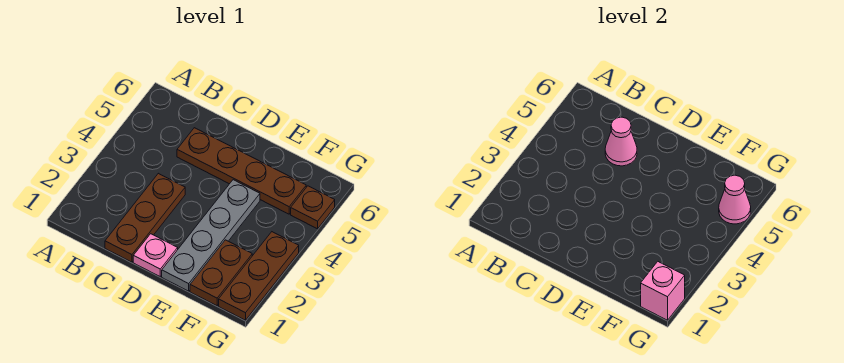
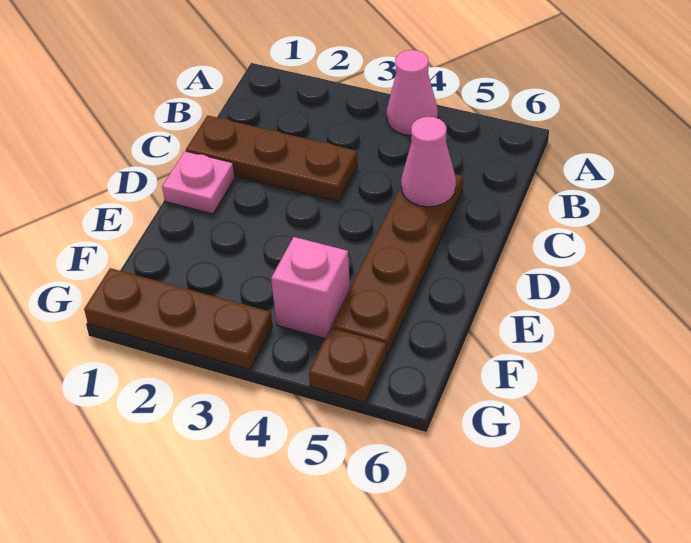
grey plate E1:E4 level 1 -> none
brown plate F1:F2 level 1 -> none
pink brick G1 level 2 -> pink brick F4 level 1
pink cone G5 level 2 -> pink cone A4 level 1

